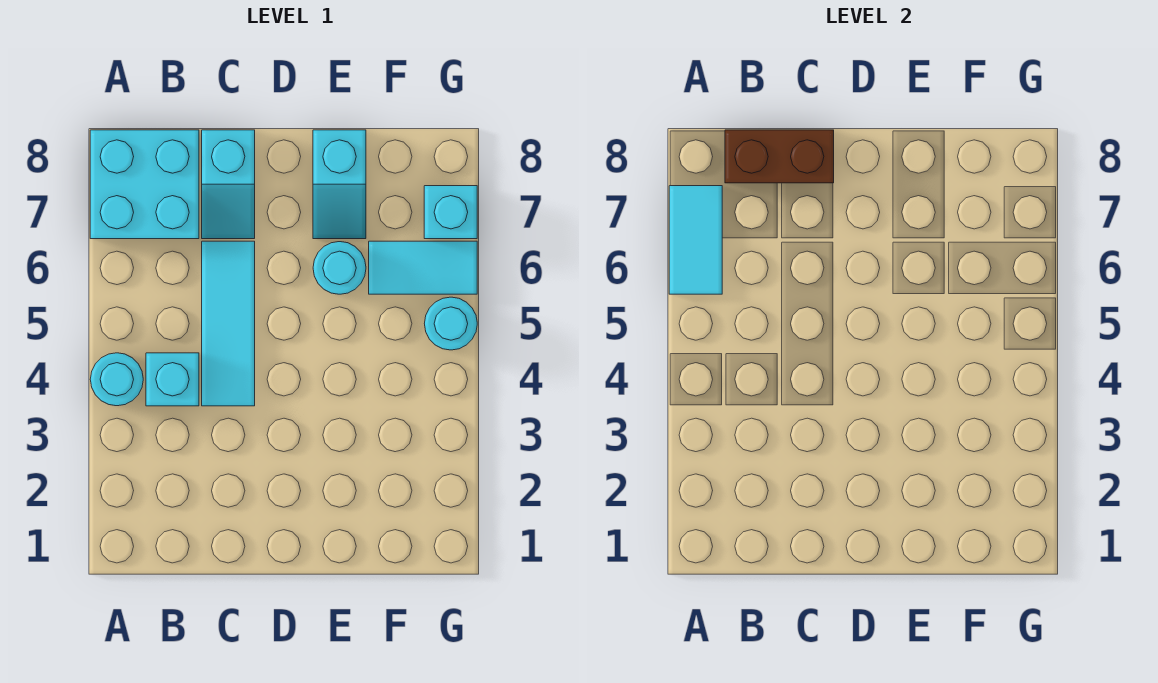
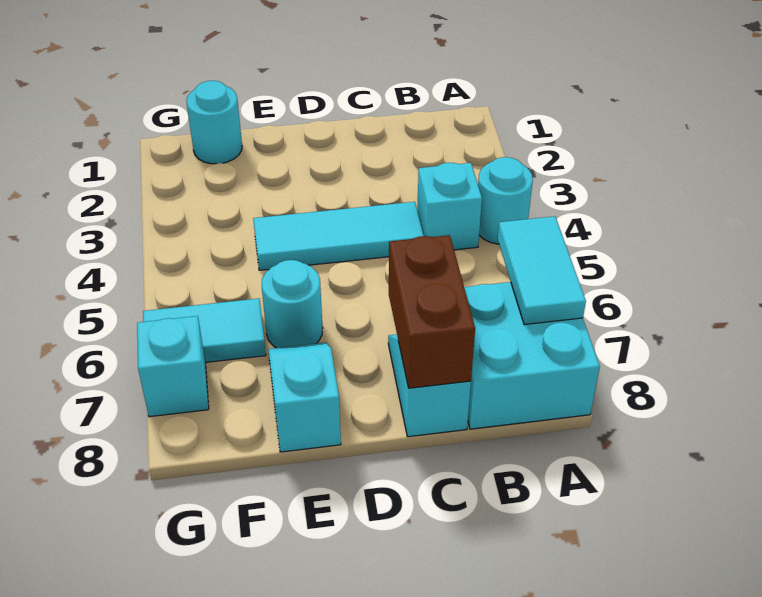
brown brick B8:C8 level 2 -> brown brick C7:C8 level 2
cyan tile C4:C6 level 1 -> cyan tile C4:E4 level 1
cyan round brick G5 level 1 -> cyan round brick F1 level 1

